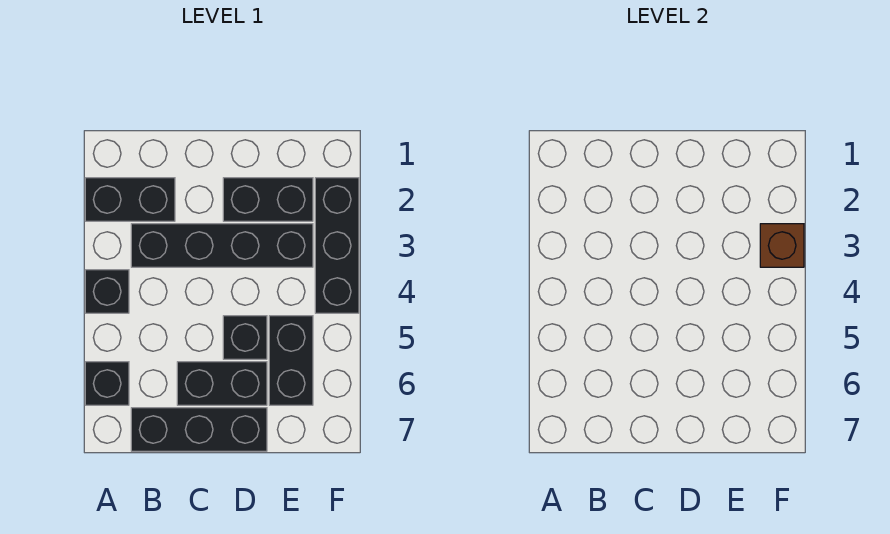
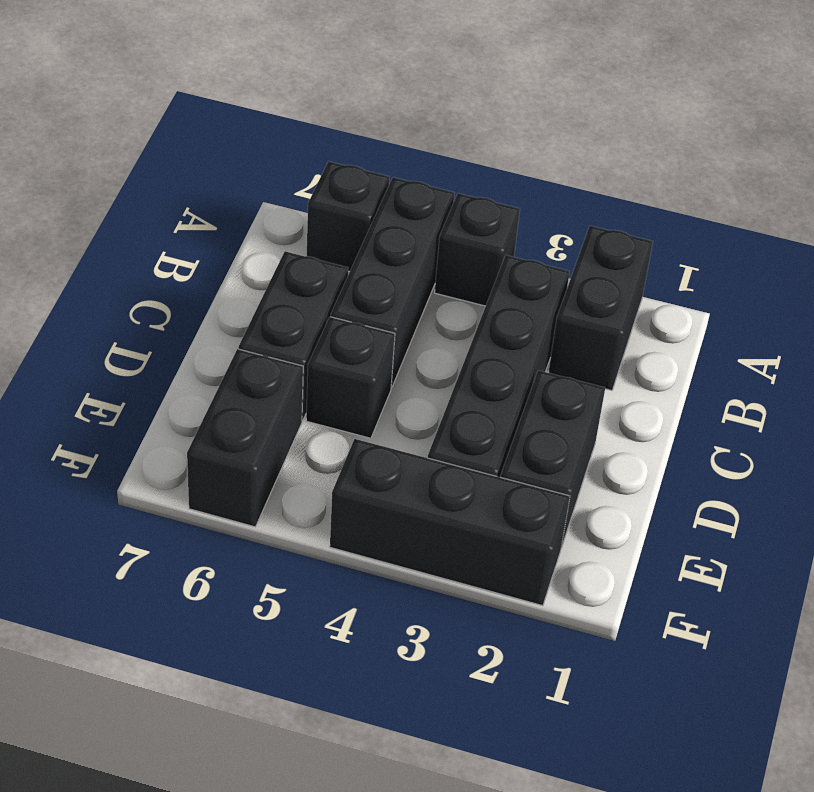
black brick B7:D7 level 1 -> black brick A5:C5 level 1
black brick E5:E6 level 1 -> black brick E6:F6 level 1
brown brick F3 level 2 -> none

